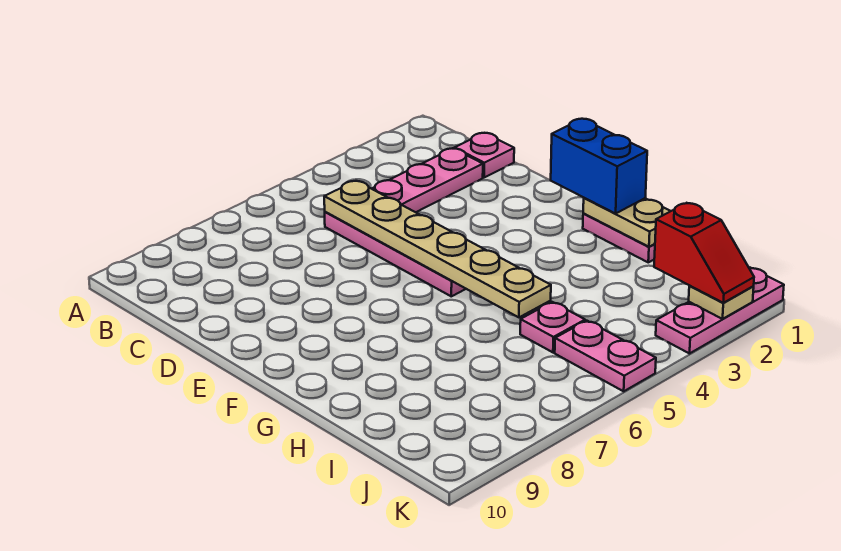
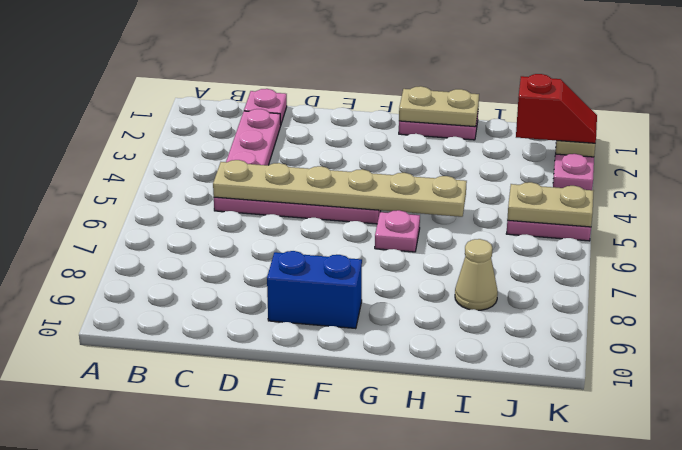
blue brick F1:G1 level 3 -> blue brick E9:F9 level 1
pink plate I5 level 1 -> pink plate G6 level 1
none -> tan cone I8 level 1
none -> tan plate J5:K5 level 2

